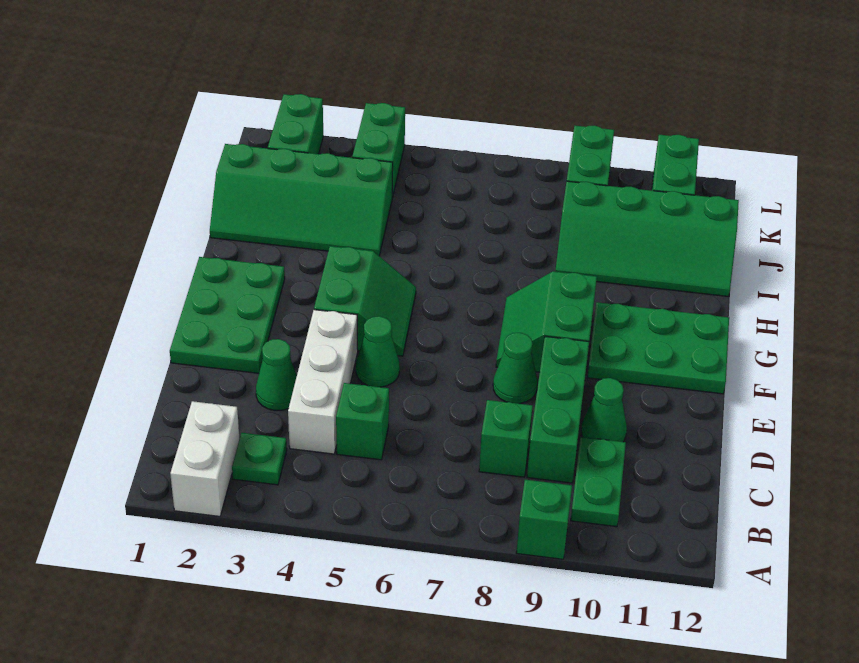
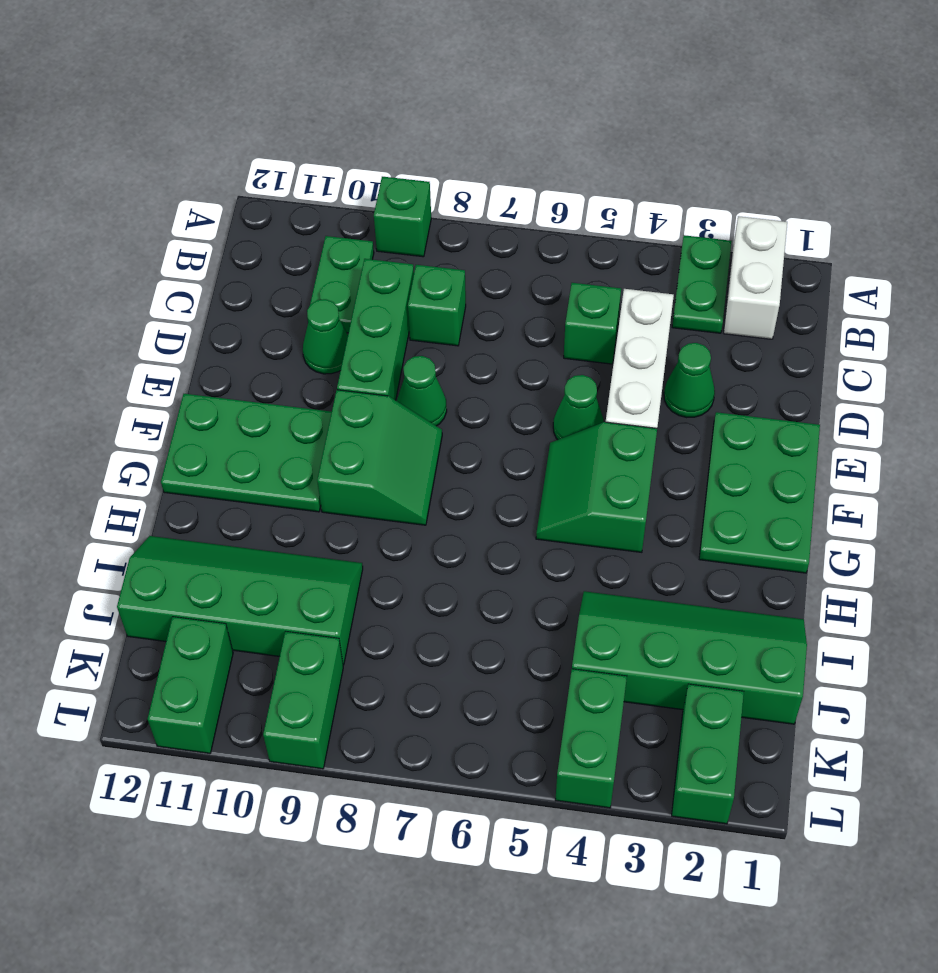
green plate B3 level 1 -> green plate A3:B3 level 1

